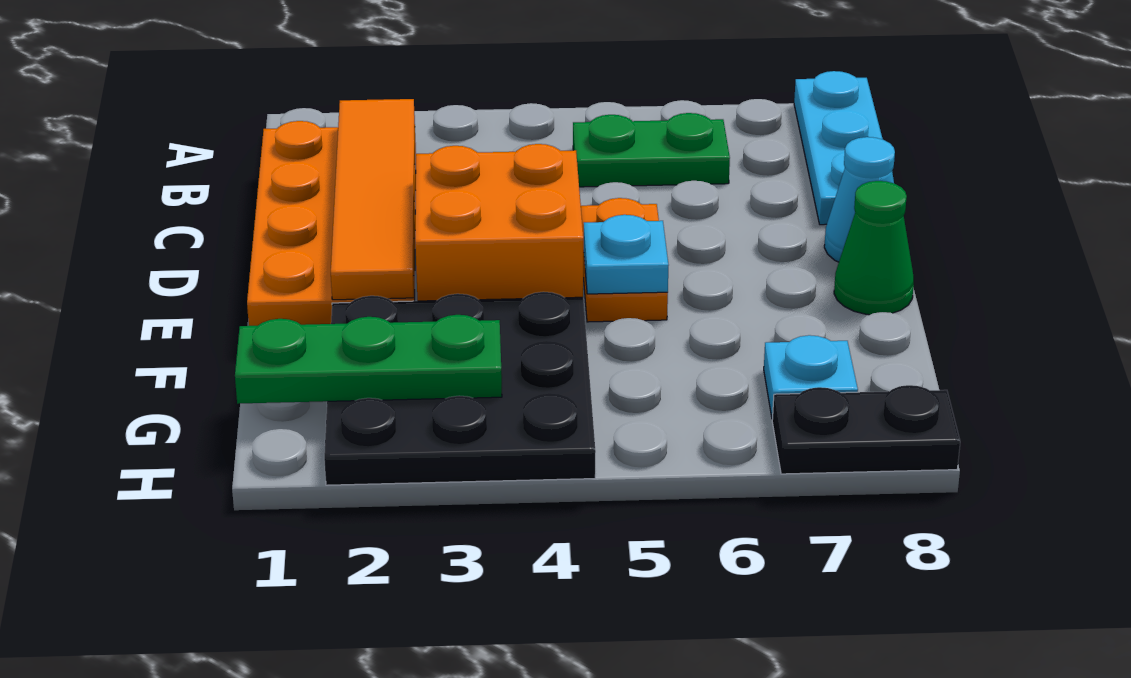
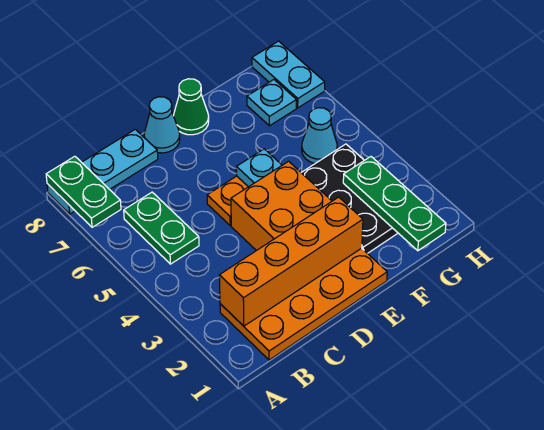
none -> green plate A7:A8 level 2
orange tile B2:E2 level 2 -> orange brick B2:E2 level 2
black plate F2:H4 level 1 -> black plate F2:G4 level 1
none -> cyan cone G5 level 1
black plate H7:H8 level 1 -> cyan plate H7:H8 level 1

